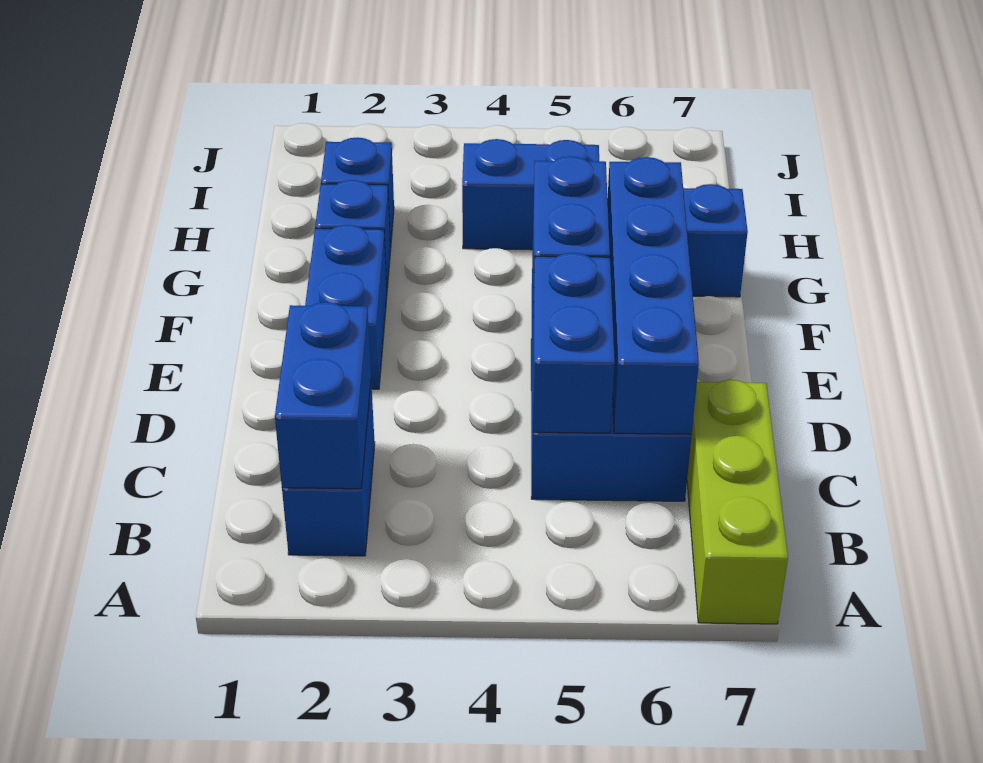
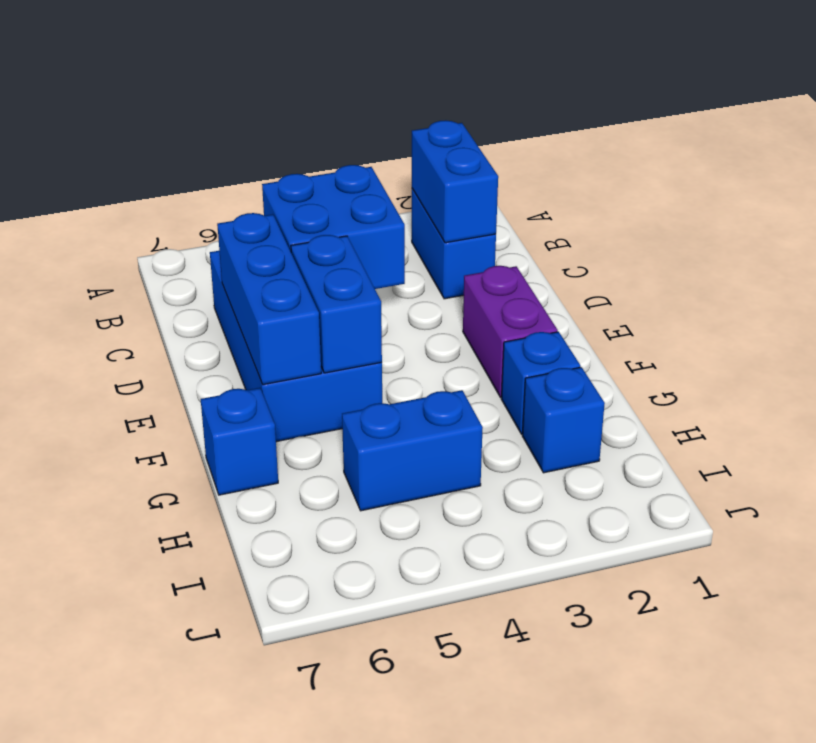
lime brick A7:C7 level 1 -> none
blue brick C5:D5 level 2 -> blue brick C4:D5 level 2
blue brick C6:F6 level 2 -> blue brick D6:F6 level 2
blue brick E2:F2 level 1 -> purple brick E2:F2 level 1

